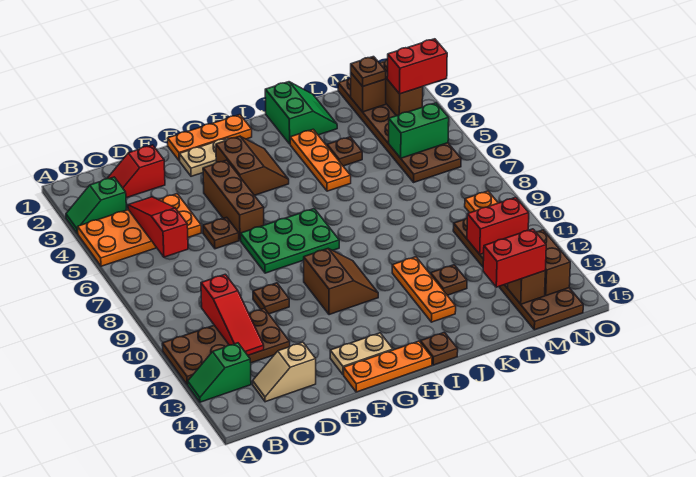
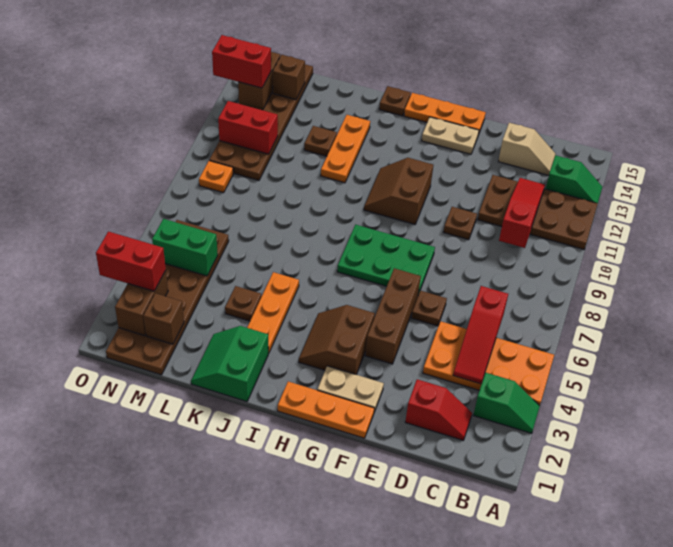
red brick L14:M14 level 3 -> red brick N13:O13 level 3
brown plate M2 level 3 -> none

